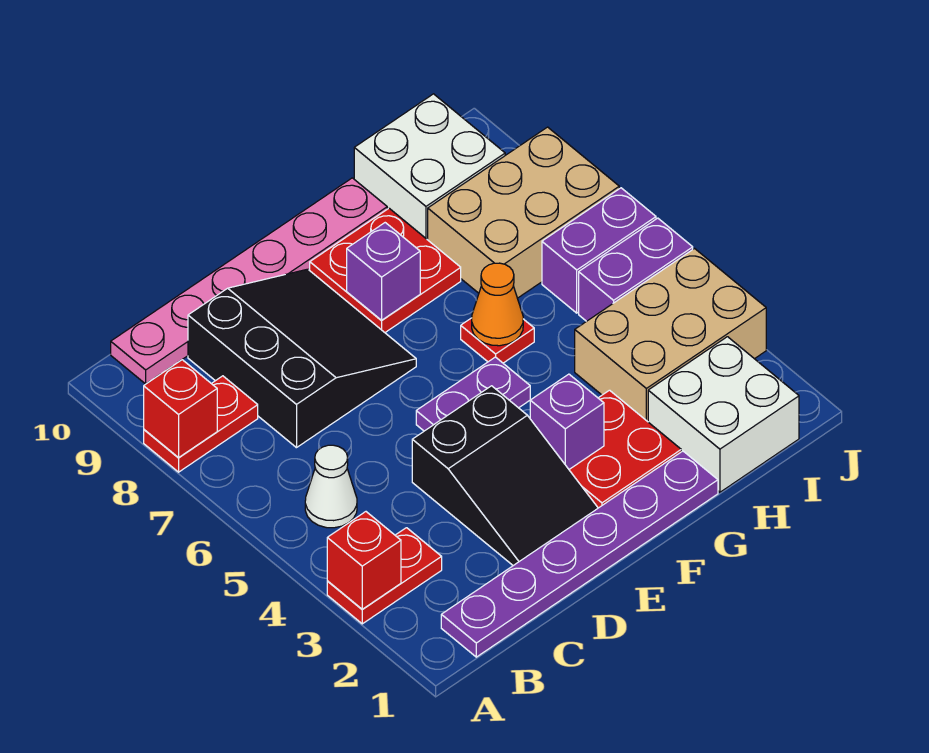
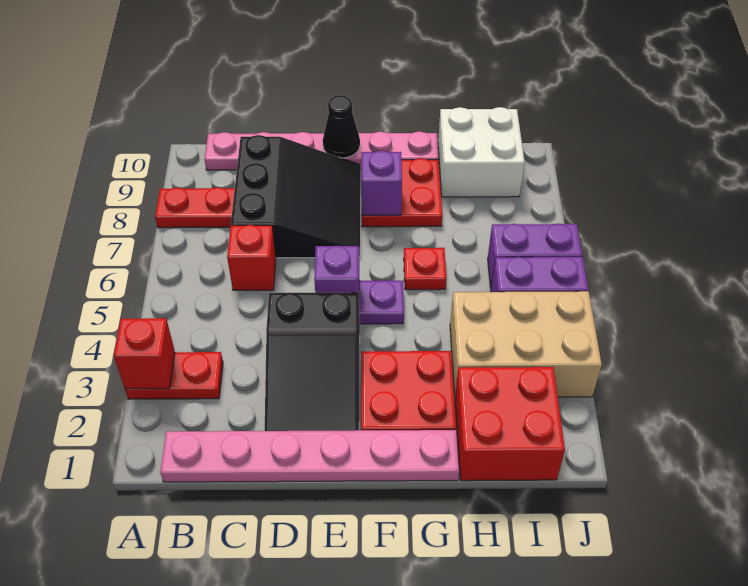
red brick A8 level 2 -> red brick C6 level 1
purple plate B1:G1 level 1 -> pink plate B1:G1 level 1
white cone B5 level 1 -> none
none -> black cone E10 level 2
purple brick F3 level 2 -> purple brick E5 level 2
orange cone G6 level 2 -> none
white brick H1:I2 level 1 -> red brick H1:I2 level 1
tan brick H7:J8 level 1 -> none

